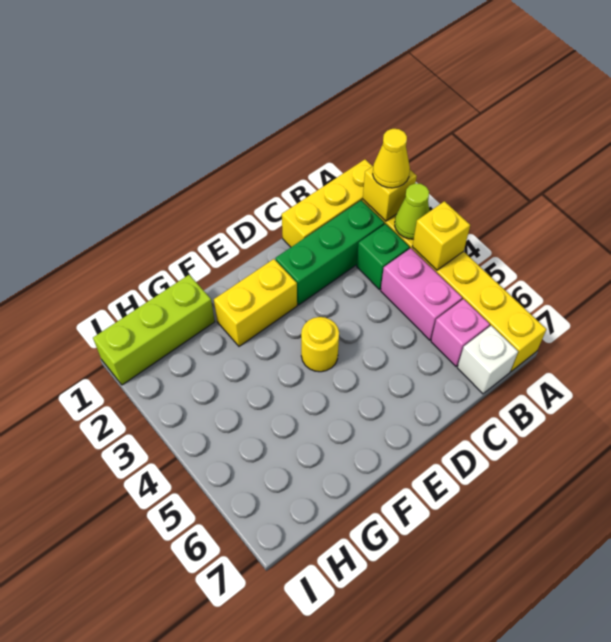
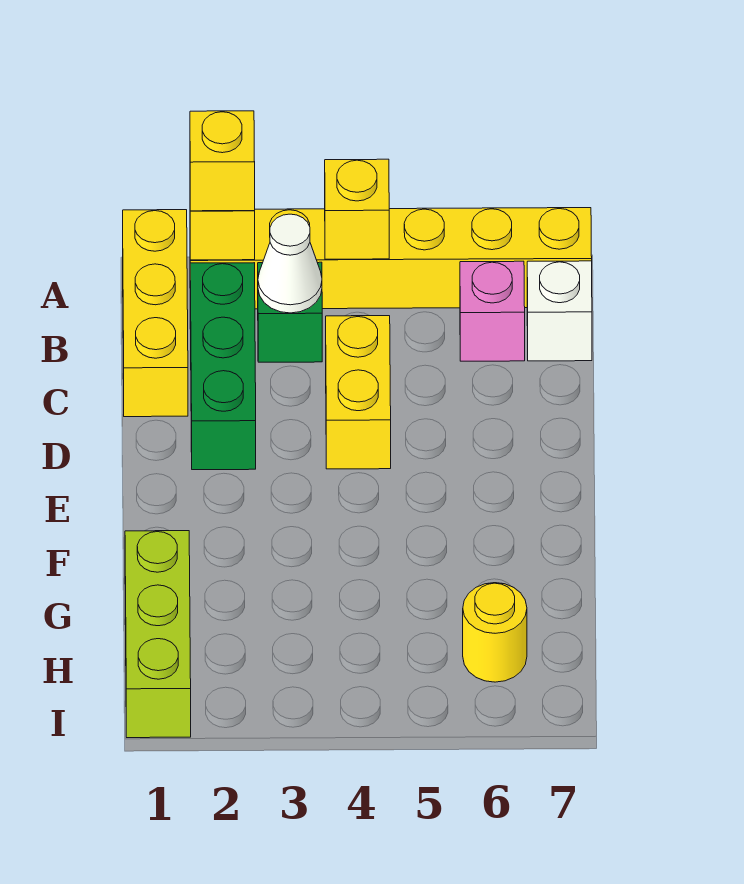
yellow cone A2 level 3 -> yellow brick A2 level 3
lime cone A3 level 2 -> none
none -> white cone B3 level 2
pink brick B4:B5 level 1 -> none
yellow brick E2:F2 level 1 -> yellow brick C4:D4 level 1
yellow round brick E4 level 1 -> yellow round brick H6 level 1

